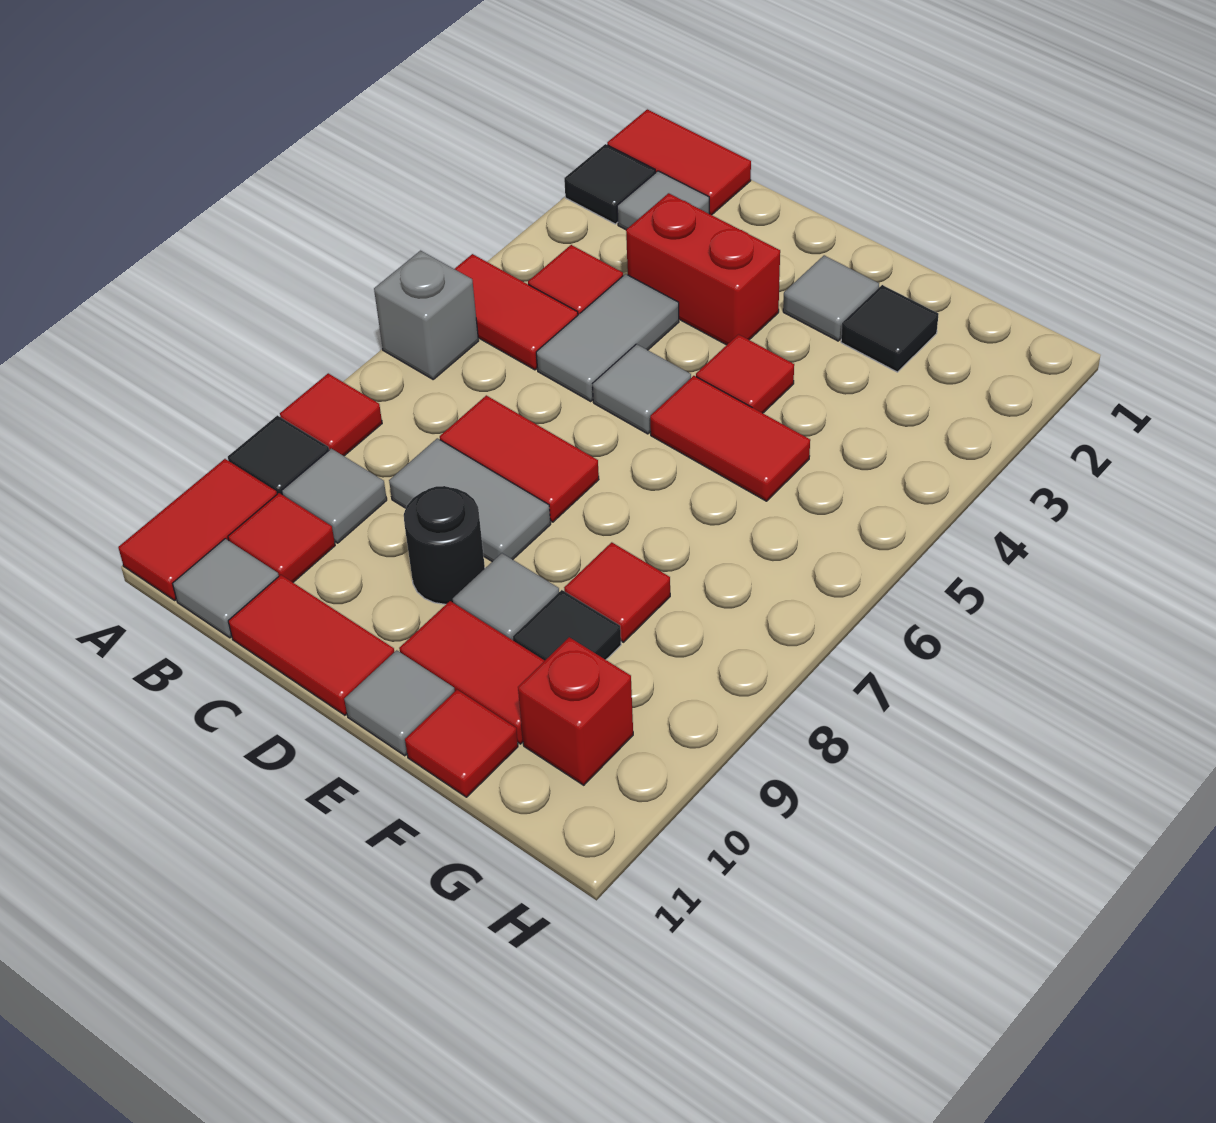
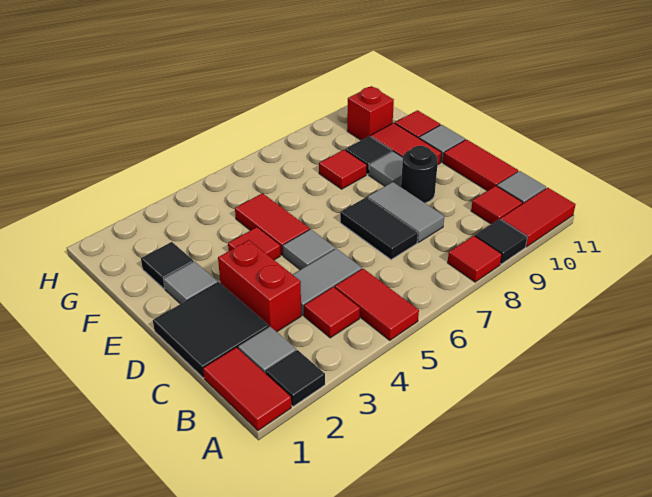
grey brick A6 level 1 -> none
grey tile B9 level 1 -> none
none -> black tile C1:D2 level 1
red tile C7:D7 level 1 -> black tile C7:D7 level 1

